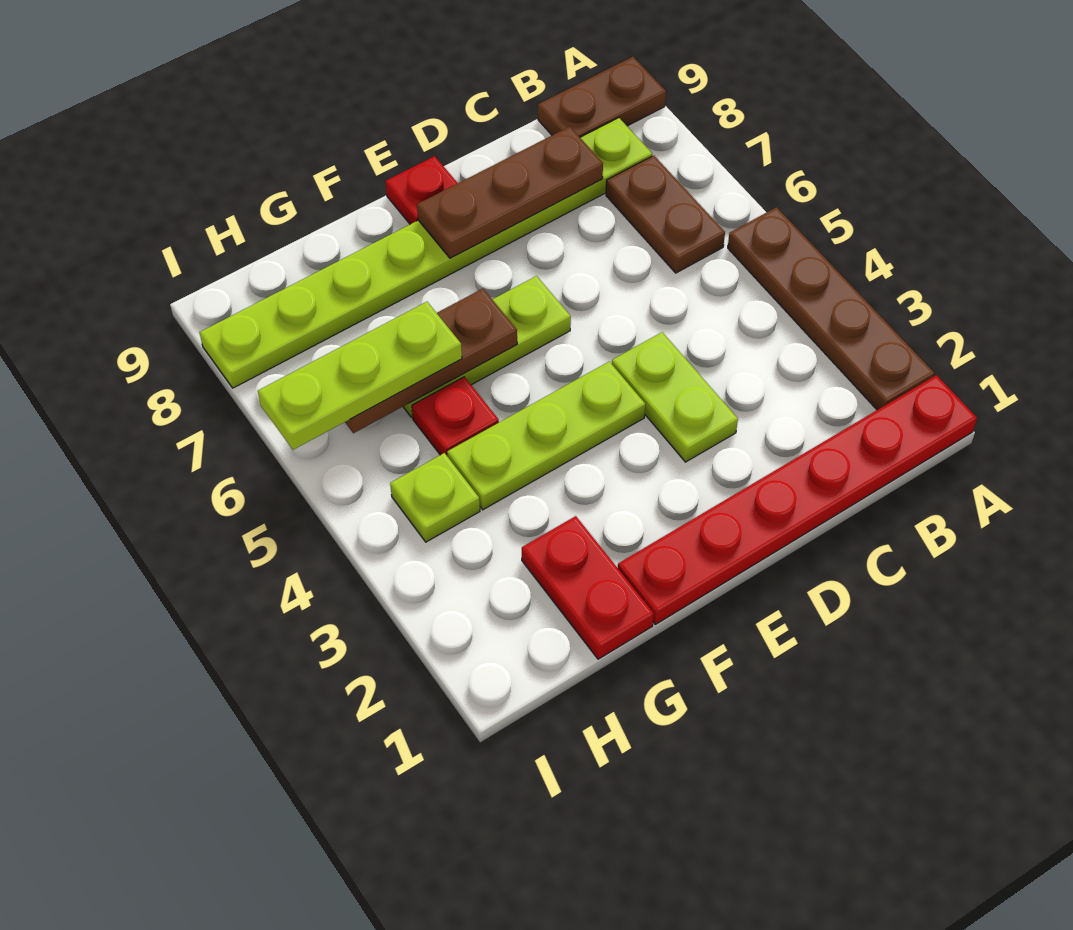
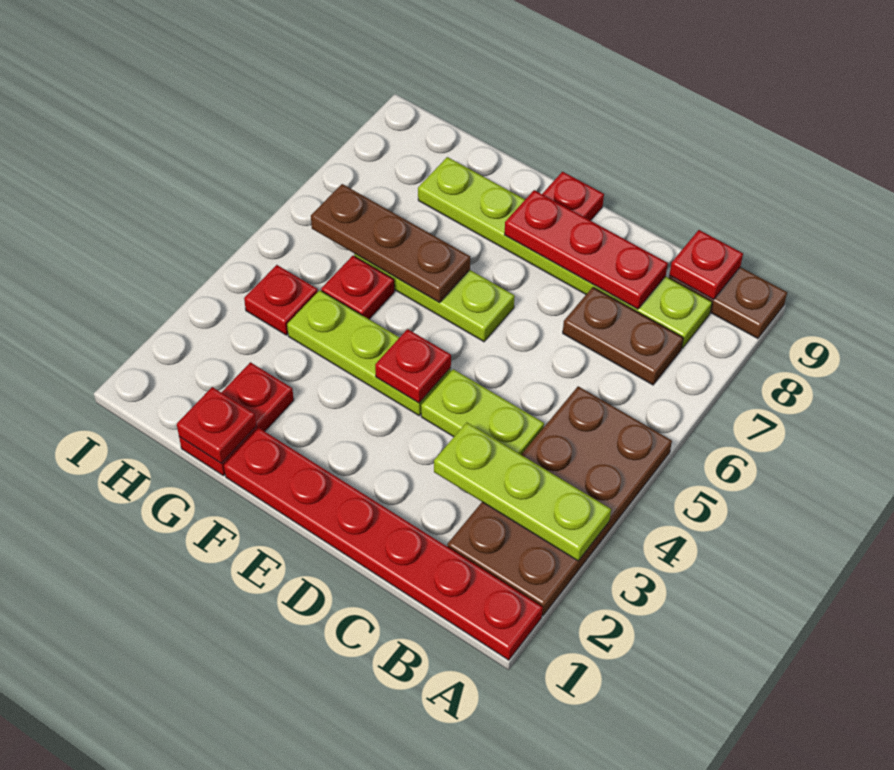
brown plate A2:A5 level 1 -> brown plate A2:B5 level 1
brown plate B6:B7 level 1 -> brown plate B7:C7 level 1
lime plate B8:I8 level 1 -> lime plate B8:G8 level 1
none -> red plate B9 level 2
brown plate C8:E8 level 2 -> red plate C8:E8 level 2
lime plate D3:D4 level 1 -> lime plate C4:D4 level 1
none -> red plate E4 level 2
none -> red plate G1 level 2
lime plate G6:I6 level 3 -> lime plate A3:C3 level 2
lime plate H4 level 1 -> red plate H4 level 1

